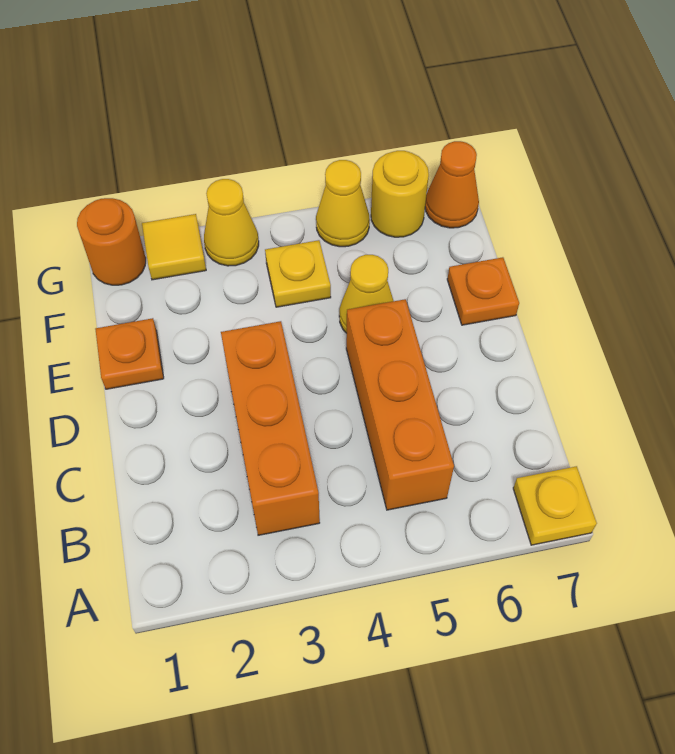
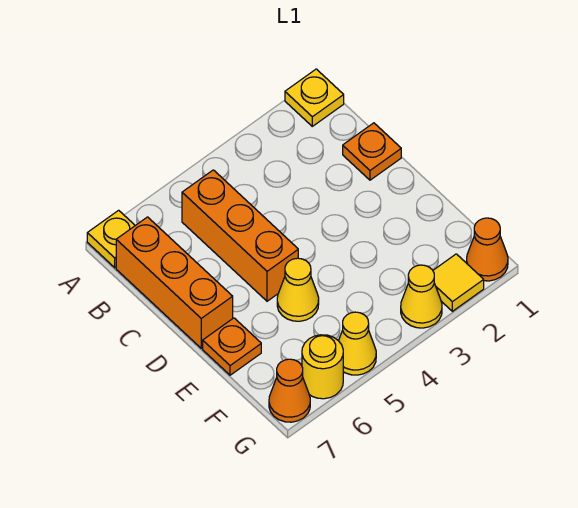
orange brick B3:D3 level 1 -> orange brick B7:D7 level 1
orange plate E1 level 1 -> orange plate C1 level 1
yellow plate F4 level 1 -> yellow plate A1 level 1
orange round brick G1 level 1 -> orange cone G1 level 1

